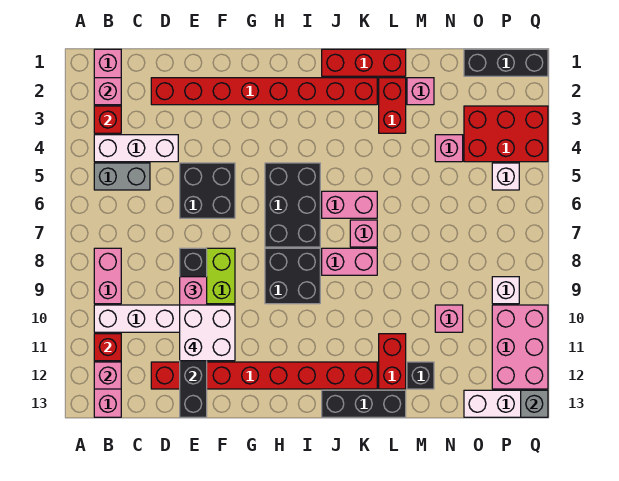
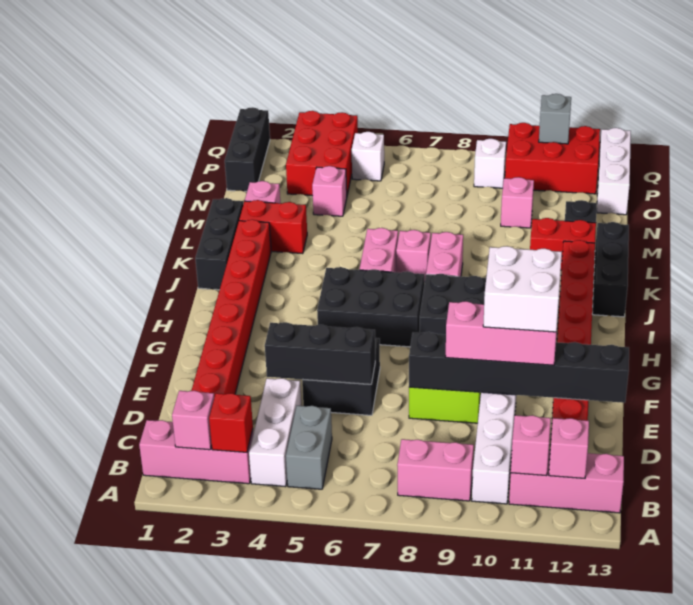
red brick B11 level 2 -> pink brick B11 level 2
none -> black brick E4:E6 level 2
red brick J1:L1 level 1 -> black brick J1:L1 level 1
pink brick P10:Q12 level 1 -> red brick P10:Q12 level 1
grey brick Q13 level 2 -> grey brick Q11 level 2

